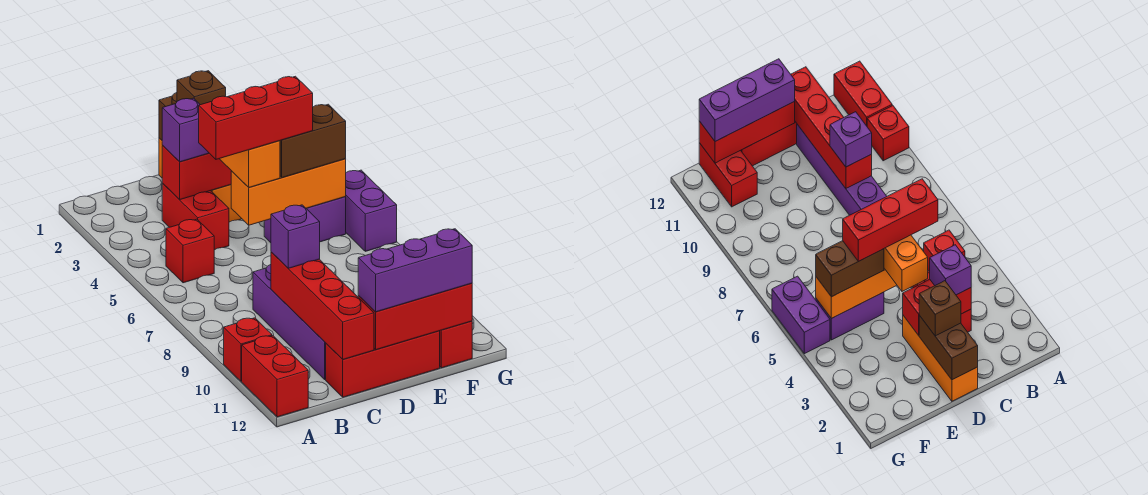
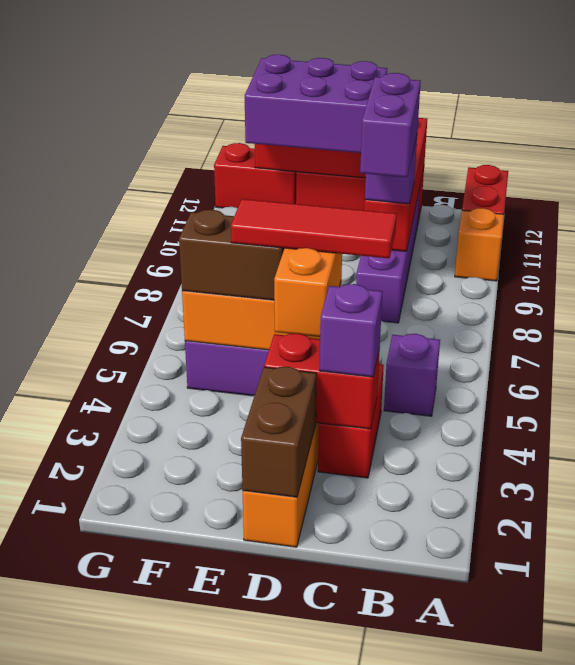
red brick A10 level 1 -> orange brick A10 level 1
red brick B5 level 1 -> purple brick B5 level 1
red brick C5:E5 level 4 -> red tile C5:E5 level 4
brown brick D2 level 3 -> none
purple brick D12:F12 level 3 -> purple brick D11:F12 level 3
red brick F11:F12 level 1 -> red brick F12:G12 level 1
purple brick G5:G6 level 1 -> purple brick C8:C9 level 4

